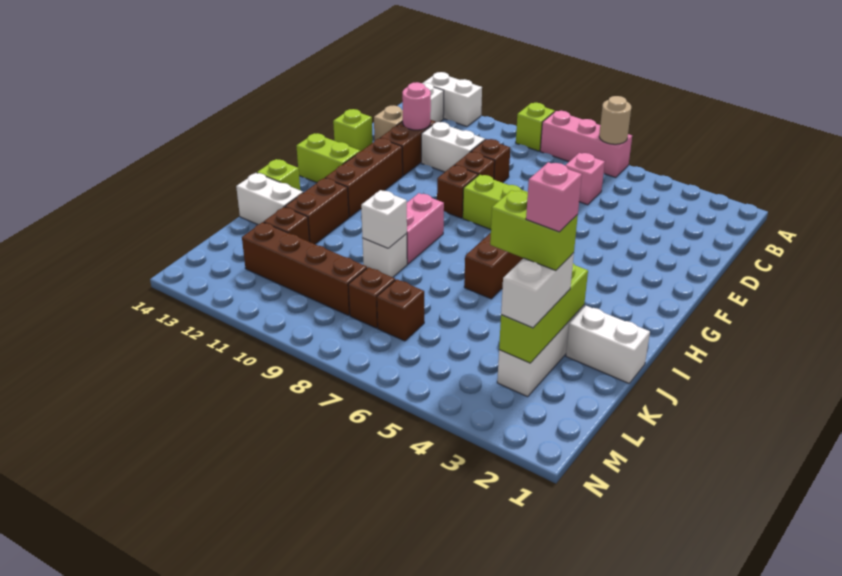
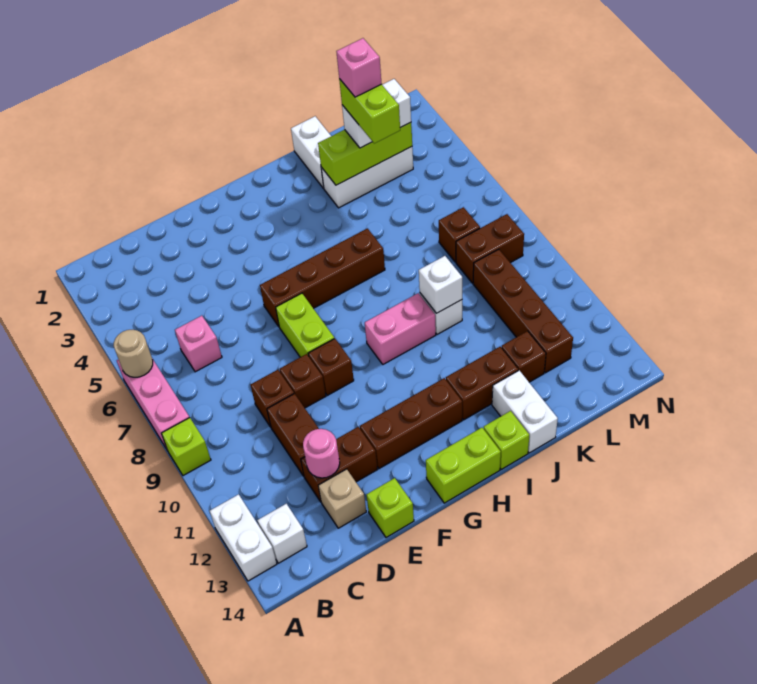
white brick D10:D11 level 1 -> brown brick D10:D11 level 1
lime brick G13:G14 level 1 -> lime brick G14:H14 level 1
brown brick L8 level 1 -> brown brick L8:M8 level 1

